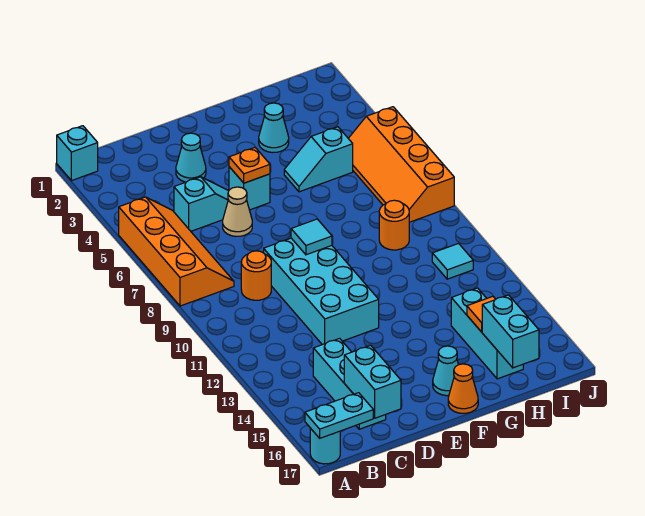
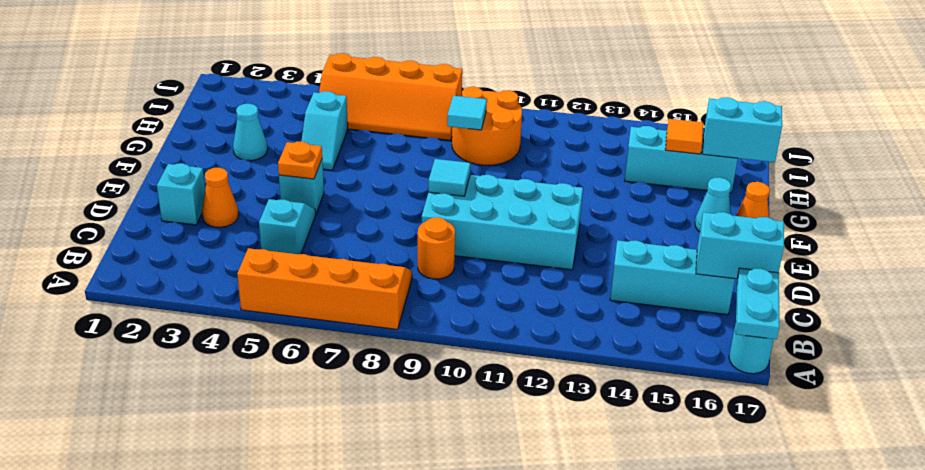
cyan brick A1 level 1 -> cyan brick D2 level 1
cyan cone D3 level 1 -> orange cone D3 level 1
tan cone D6 level 1 -> none
orange round brick H9 level 1 -> orange round brick H9:I10 level 1
cyan tile I11 level 1 -> cyan tile H9 level 2

